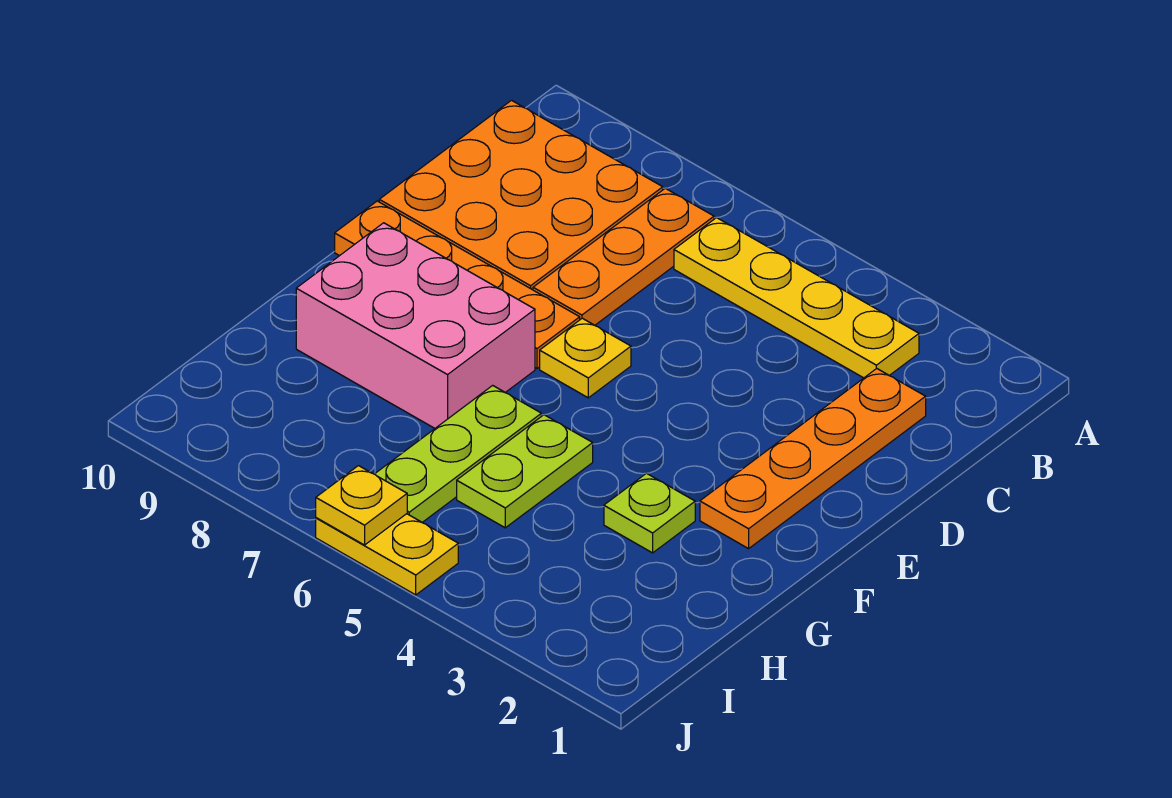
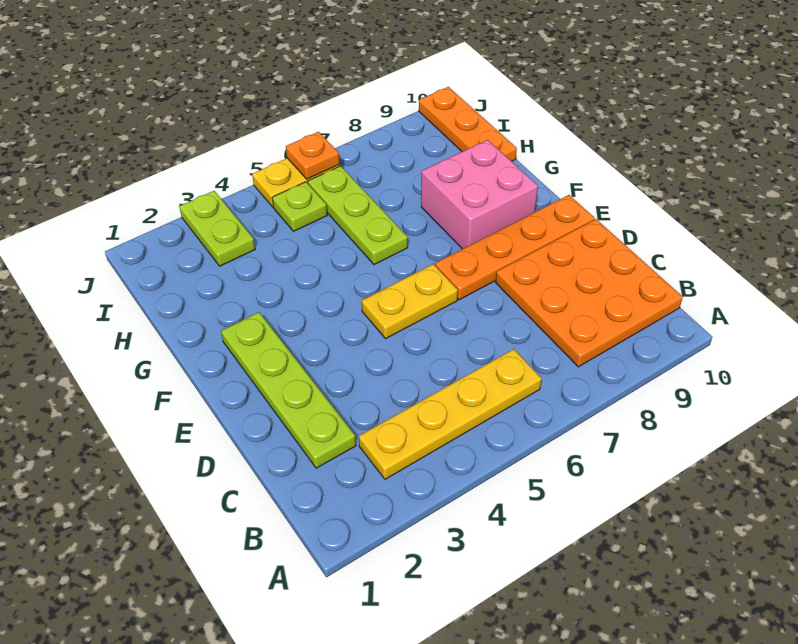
orange plate B7:D7 level 1 -> orange plate H10:J10 level 1
orange plate C2:F2 level 1 -> lime plate C2:F2 level 1
yellow plate E6 level 1 -> yellow plate E5:E6 level 1
pink brick F7:G9 level 1 -> pink brick F8:G9 level 1
lime plate G3 level 1 -> lime plate I5 level 1
lime plate G5:H5 level 1 -> lime plate I3:J3 level 1
yellow plate J6 level 2 -> orange plate J6 level 2

